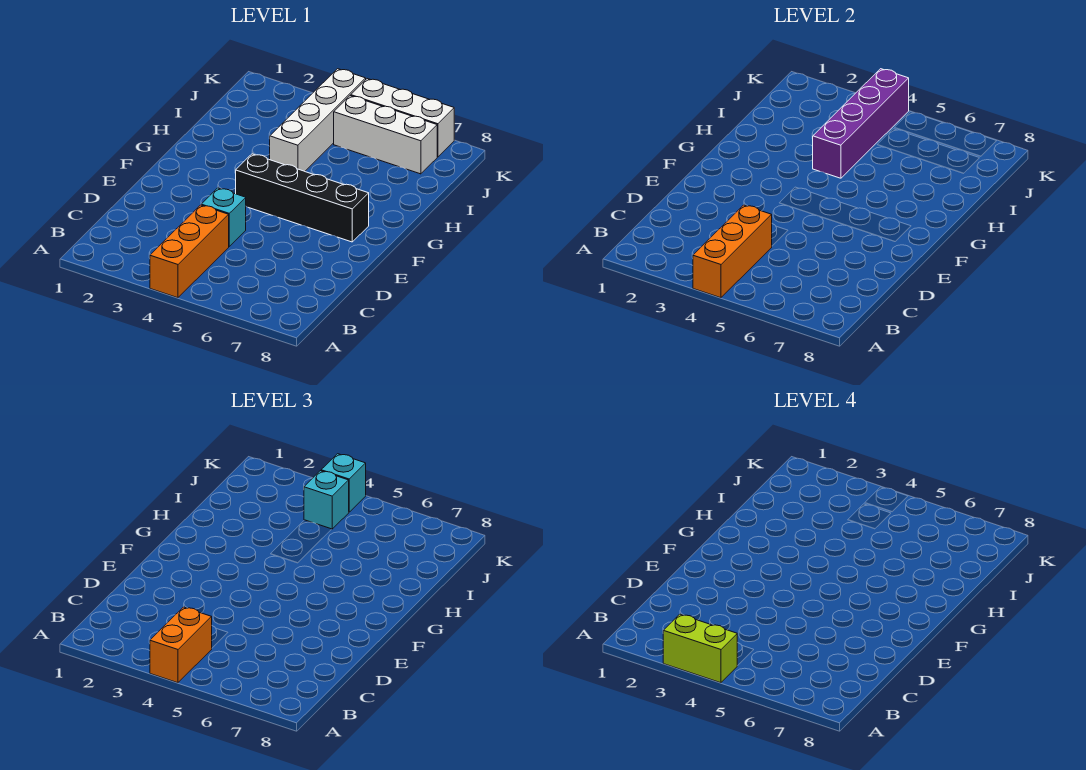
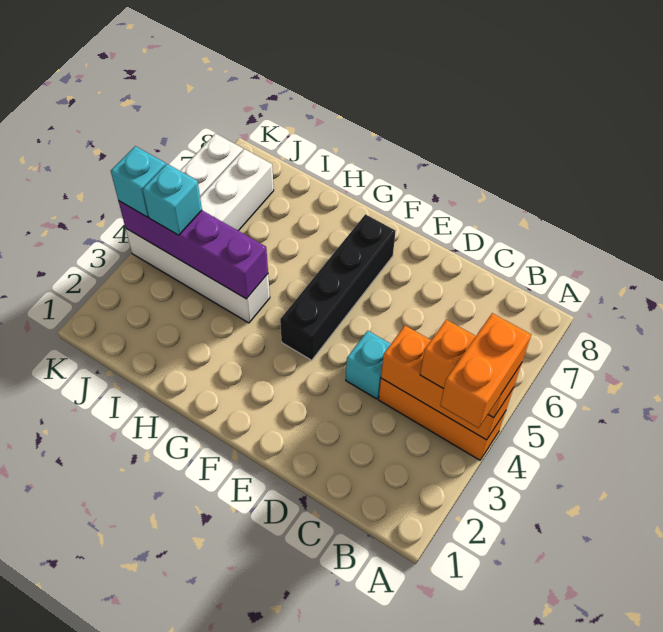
lime brick A3:A4 level 4 -> orange brick A3:A4 level 4

